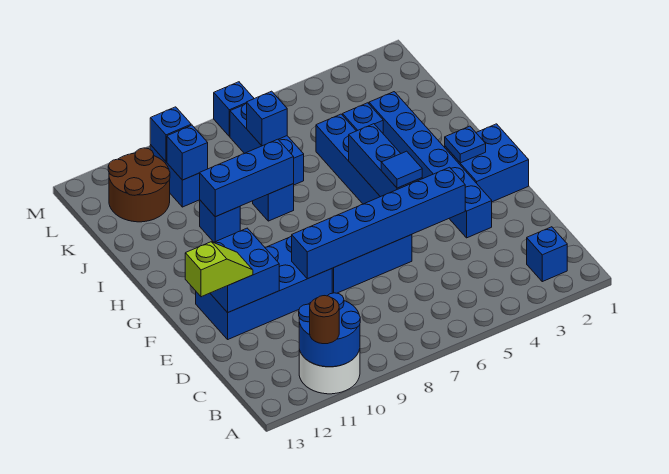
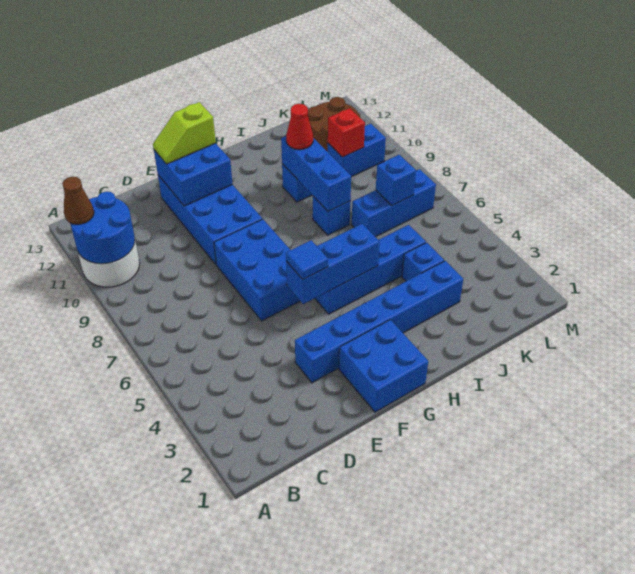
brown round brick A11 level 3 -> brown cone A11 level 3
blue brick B2 level 1 -> none
blue brick E4:E9 level 2 -> none
lime slope E12:E13 level 3 top 13 -> lime slope E12:F12 level 3 top F
blue plate G2 level 2 -> none
none -> red cone I10 level 3
blue brick K10 level 2 -> red brick K10 level 2
blue brick L10 level 2 -> none
blue brick M7 level 1 -> none

